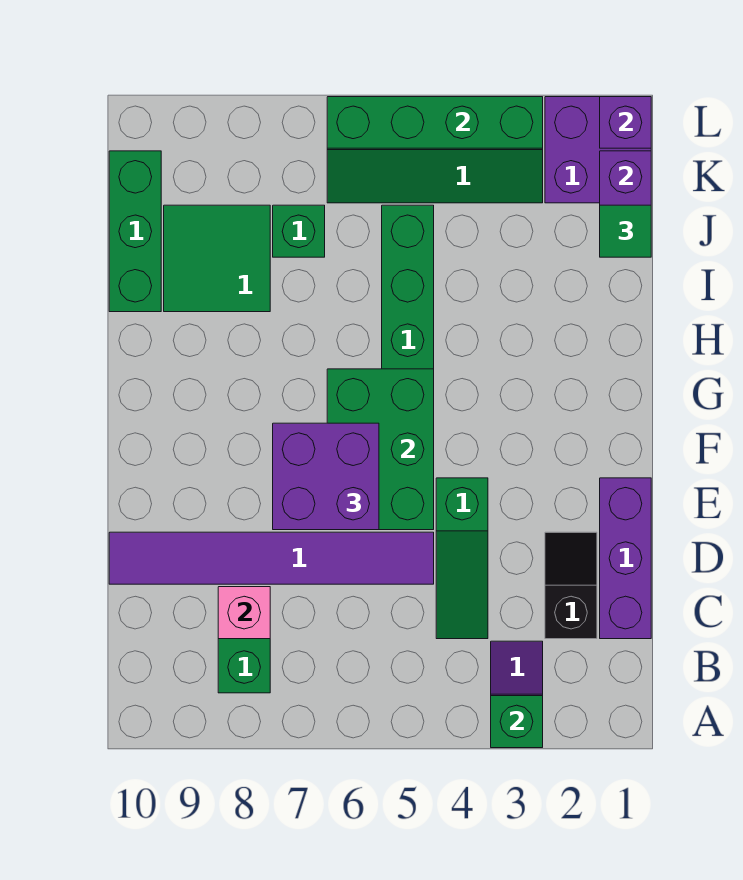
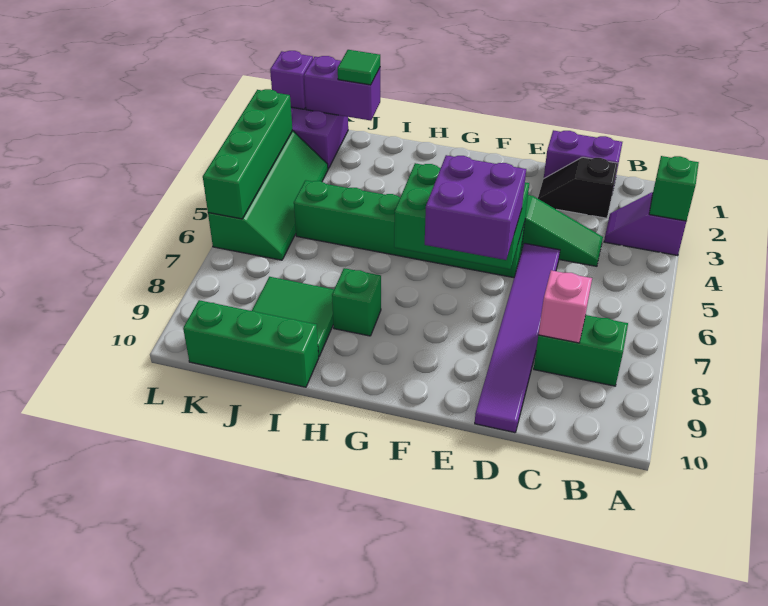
purple brick C1:E1 level 1 -> purple brick C1:D1 level 1
green brick J7 level 1 -> green brick H8 level 1

